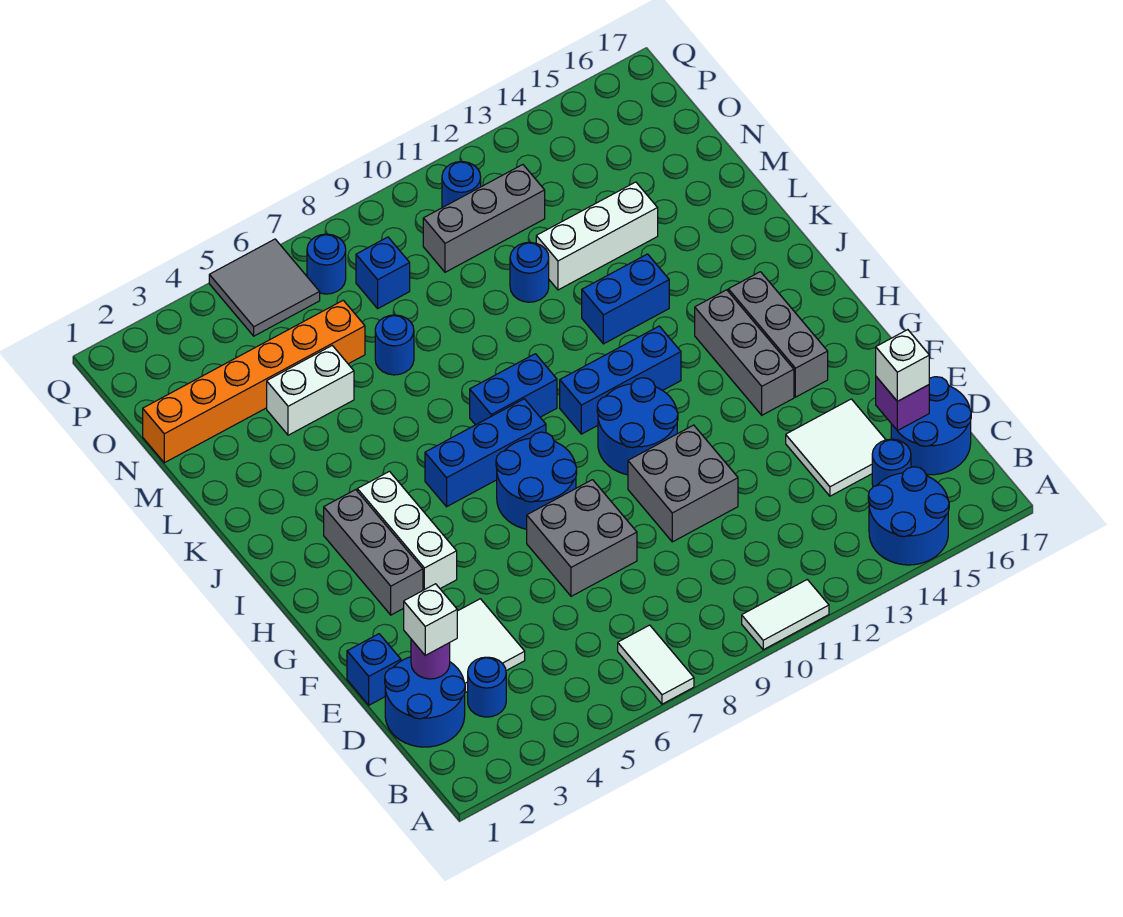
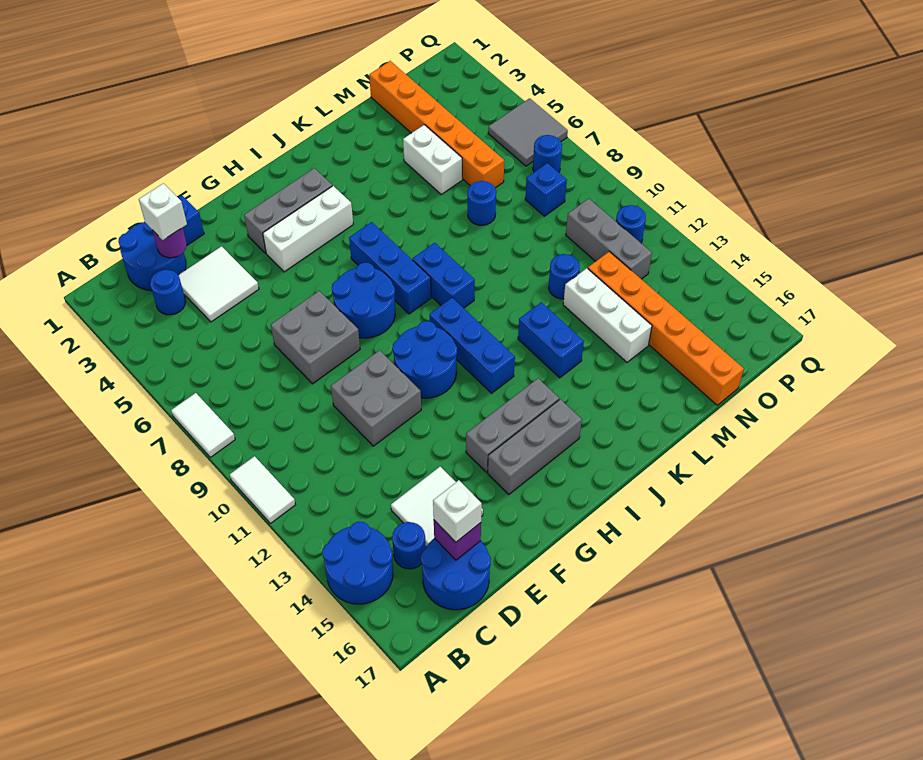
white tile A7:B7 level 1 -> white tile A7:A8 level 1
none -> orange brick N12:N17 level 1

